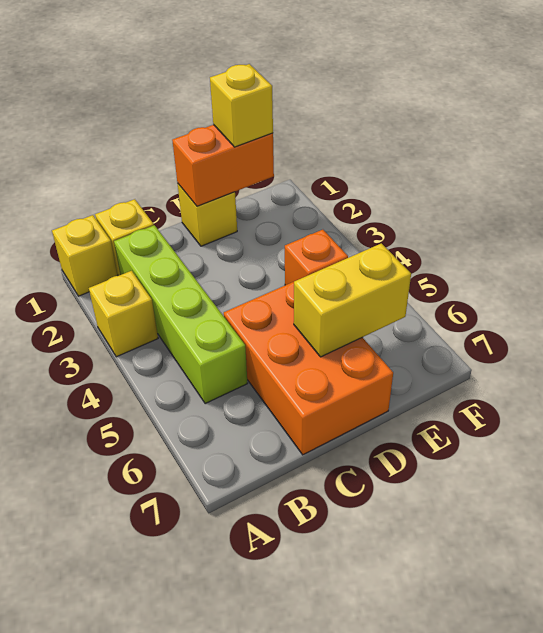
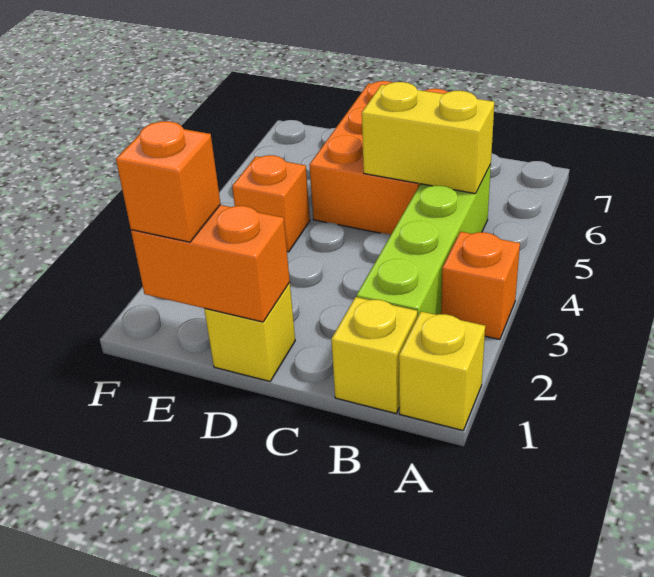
yellow brick A3 level 1 -> orange brick A3 level 1
yellow brick D6:E6 level 2 -> yellow brick B5:C5 level 2
yellow brick E1 level 3 -> orange brick E1 level 3

